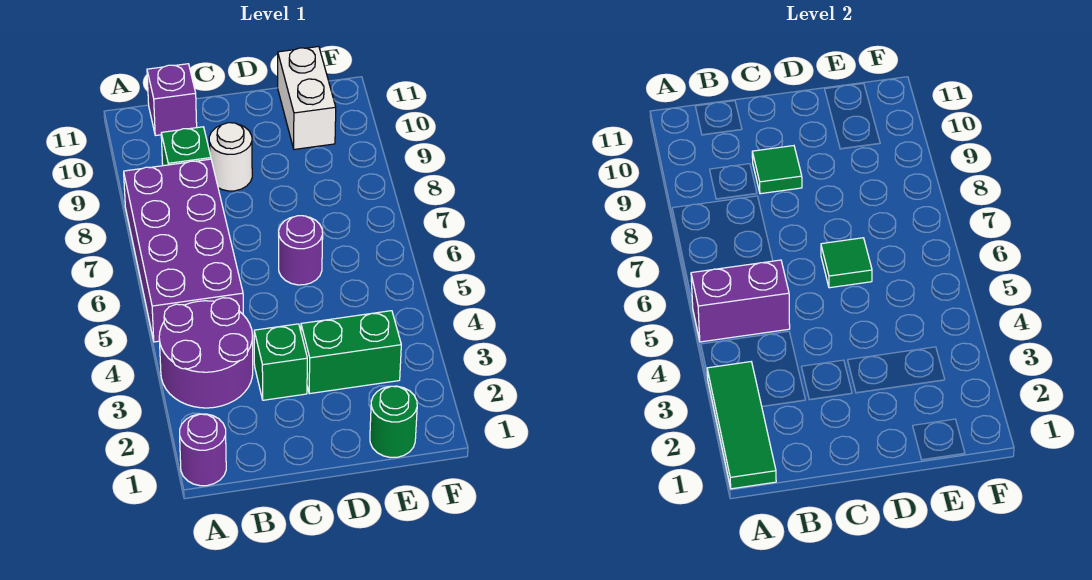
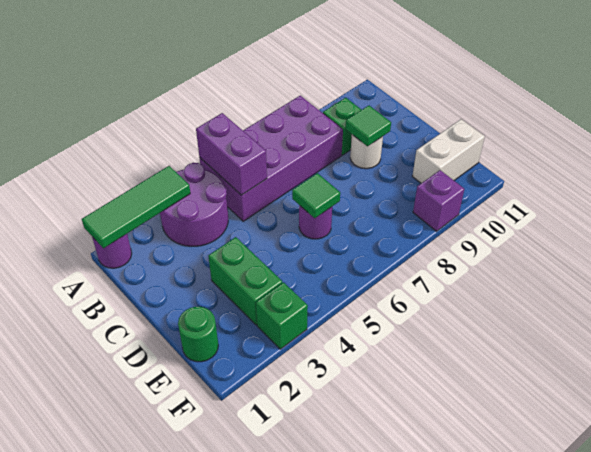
purple brick B11 level 1 -> purple brick F9 level 1
green brick C3 level 1 -> green brick F3 level 1

